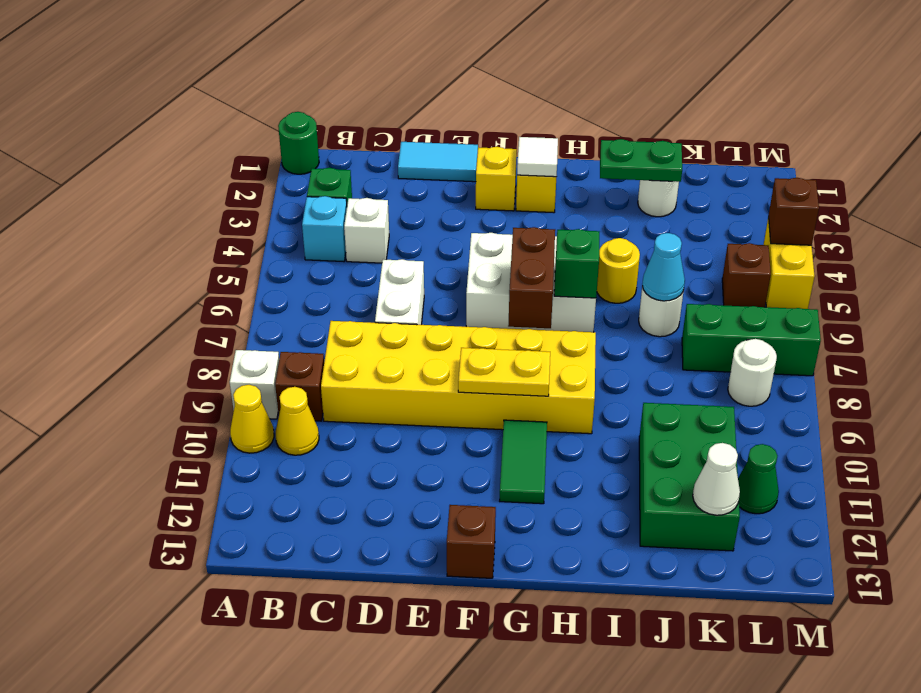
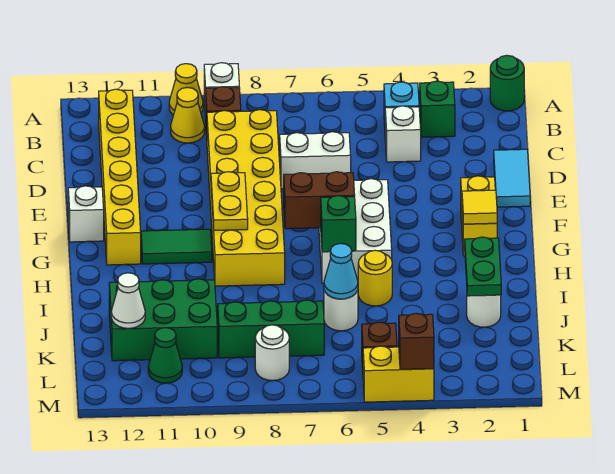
none -> yellow brick B12:G12 level 1
brown brick F13 level 1 -> white brick F13 level 1
white tile G2 level 2 -> yellow tile G2 level 2
green brick K7:M7 level 1 -> green brick K7:K9 level 1

